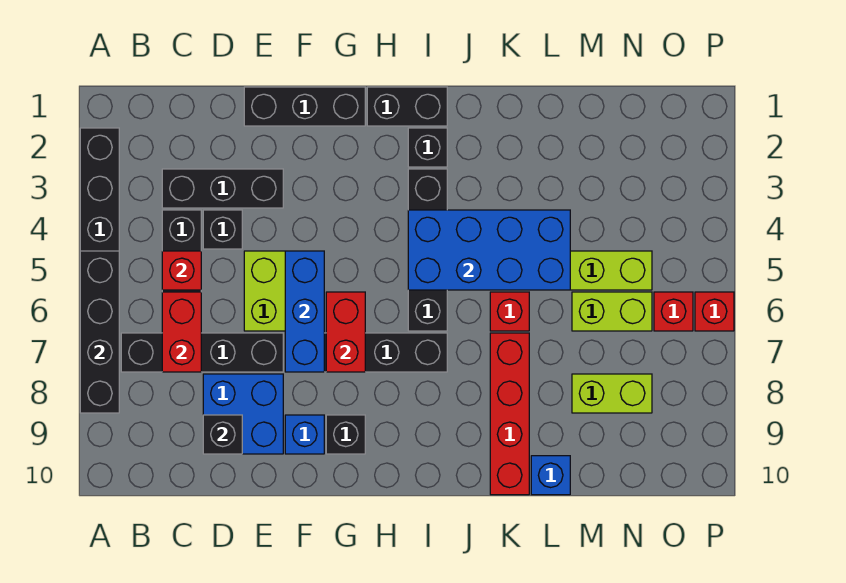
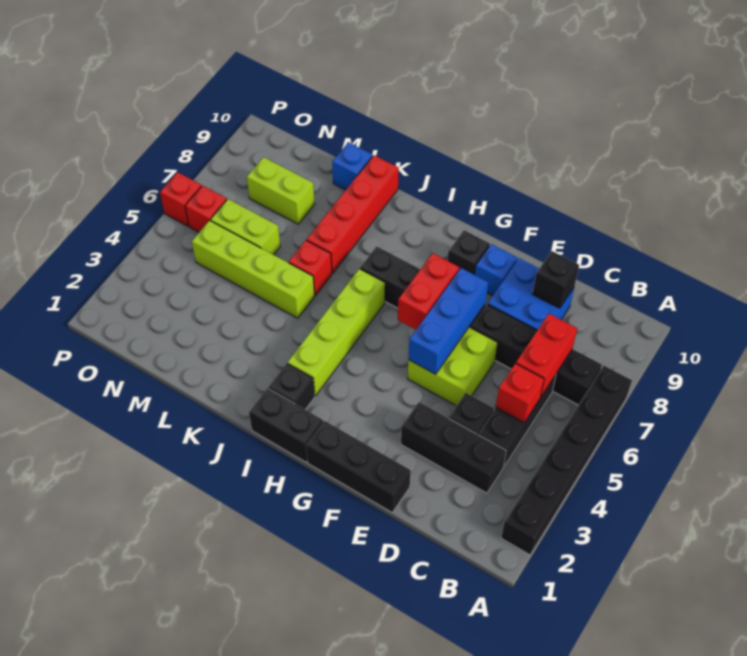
black brick A5:A8 level 2 -> none
black brick I3:I6 level 1 -> lime brick I3:I6 level 1
blue brick I4:L5 level 2 -> none

